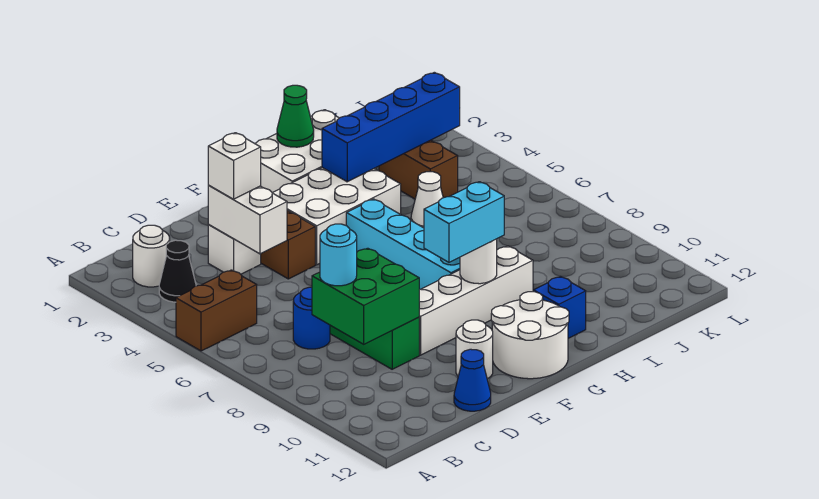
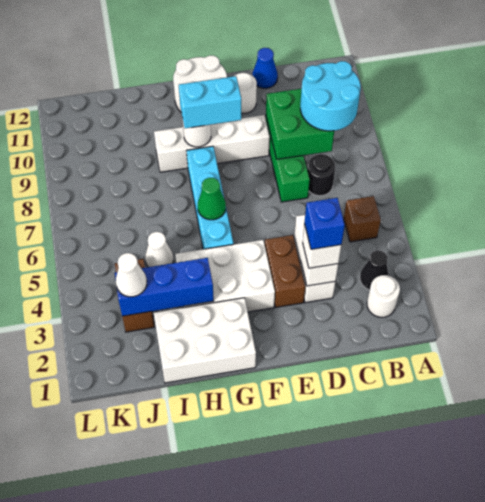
brown brick A5:B5 level 1 -> brown brick B5 level 1
blue round brick C7 level 1 -> black round brick C7 level 1
cyan round brick C8 level 3 -> cyan round brick B8:C9 level 3
green cone H1 level 2 -> green cone G6 level 2
blue brick H3:K3 level 2 -> blue brick H3:J3 level 2
blue brick H11 level 1 -> blue brick D3 level 4
none -> white cone J3 level 3

